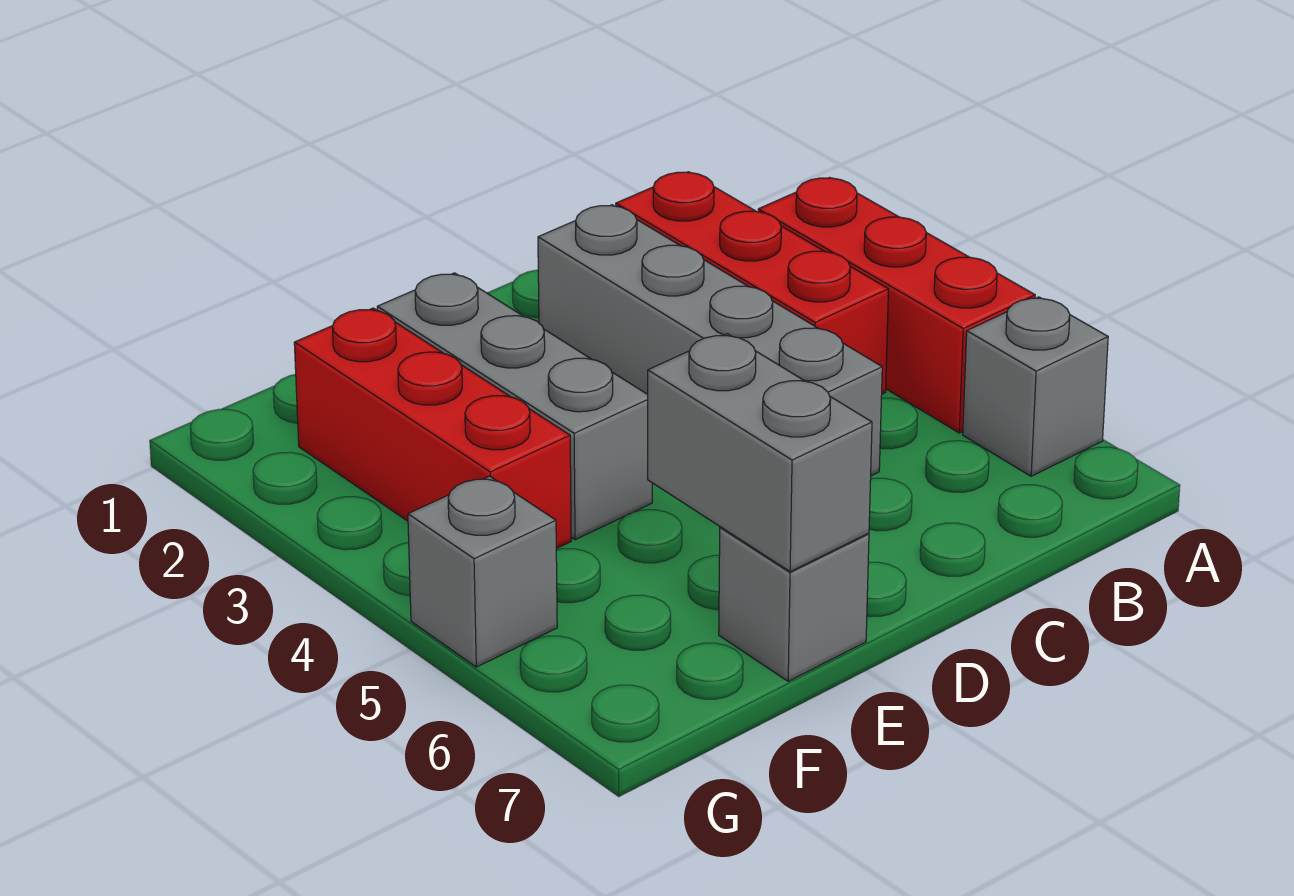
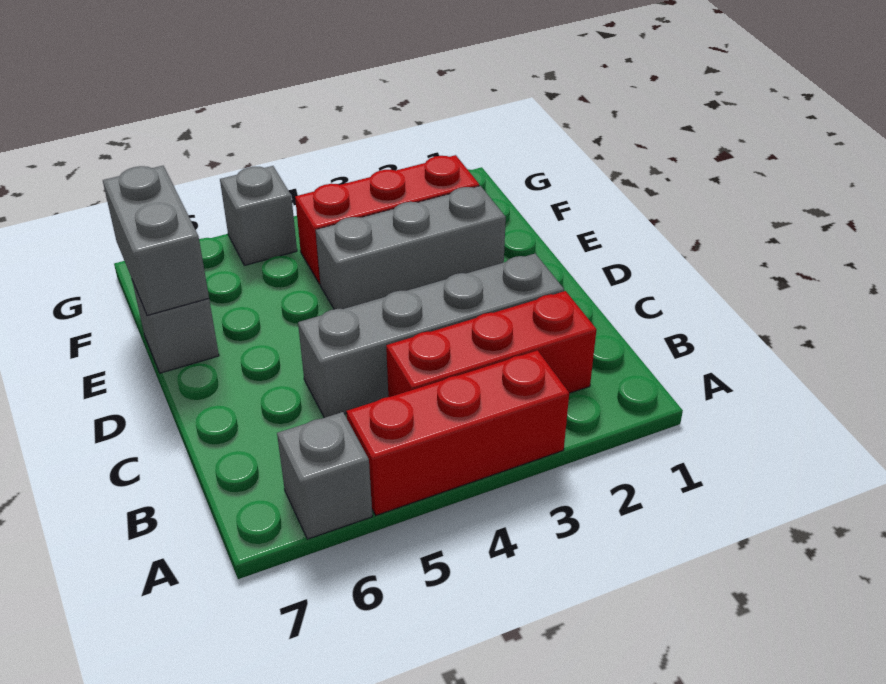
grey brick E6:E7 level 2 -> grey brick E7:F7 level 2

